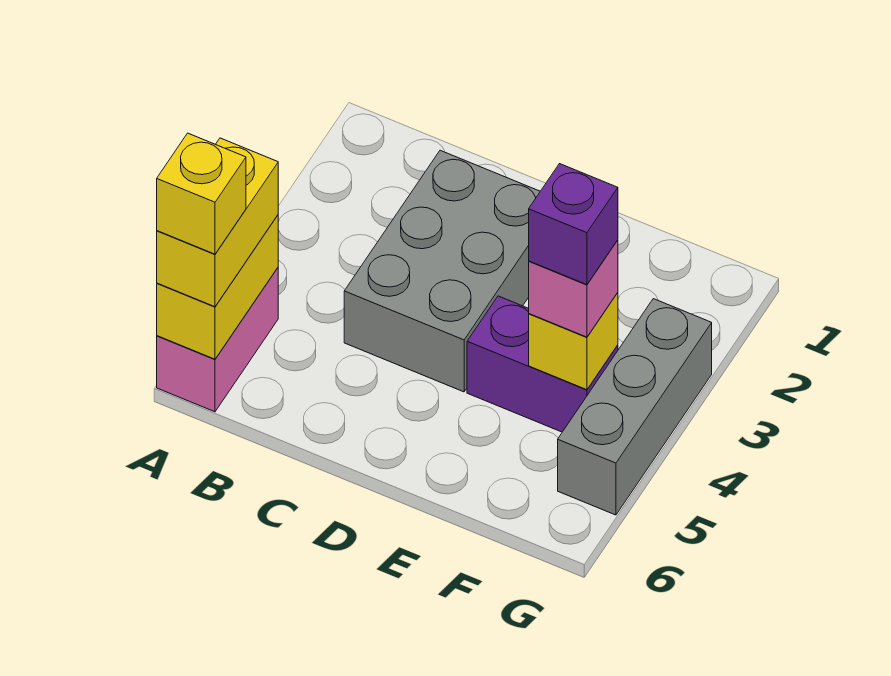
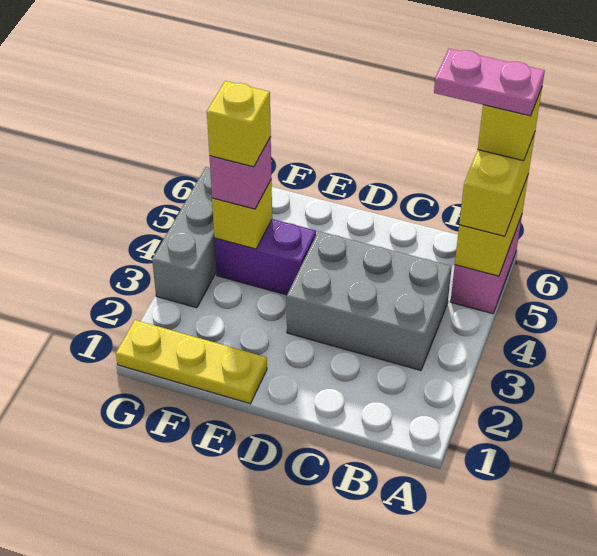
none -> pink plate A6:B6 level 5
grey brick C2:D4 level 1 -> grey brick B3:D4 level 1
none -> yellow plate E1:G1 level 1
purple brick F4 level 4 -> yellow brick F4 level 4

